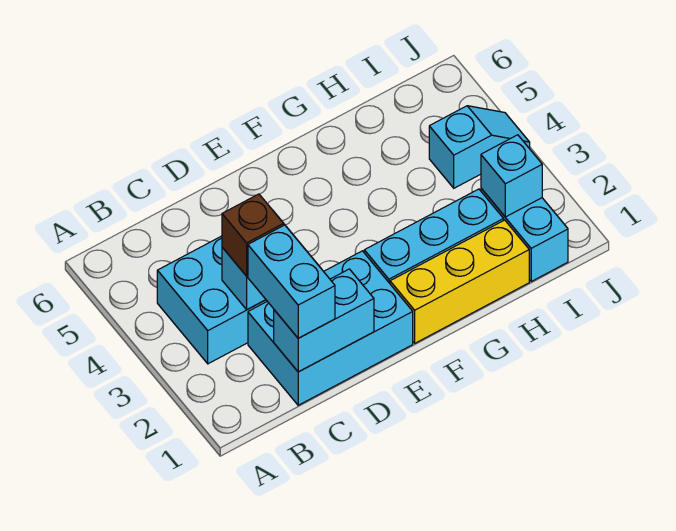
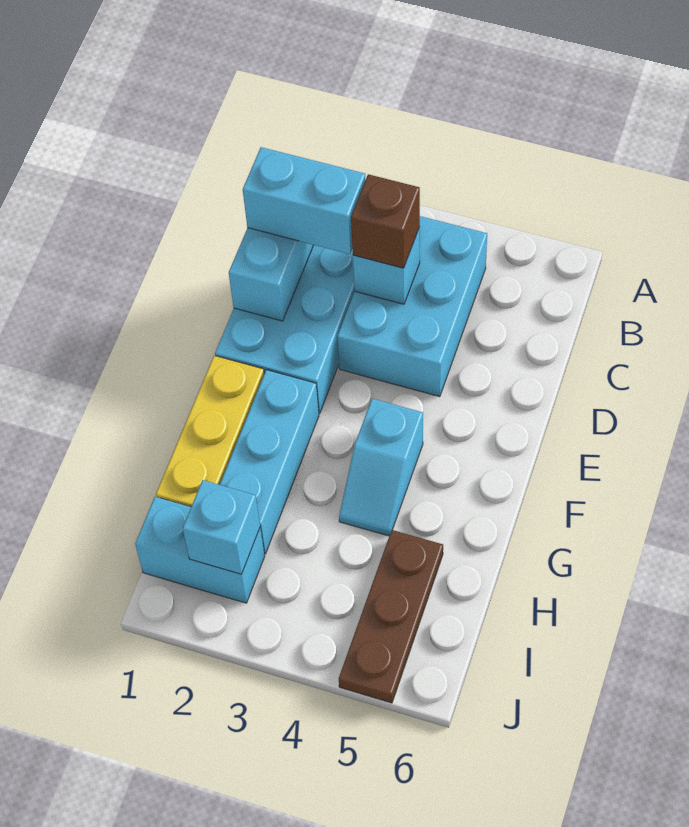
none -> brown plate H5:J5 level 1
cyan slope I4:J4 level 1 top I -> cyan slope F4:G4 level 1 top F

